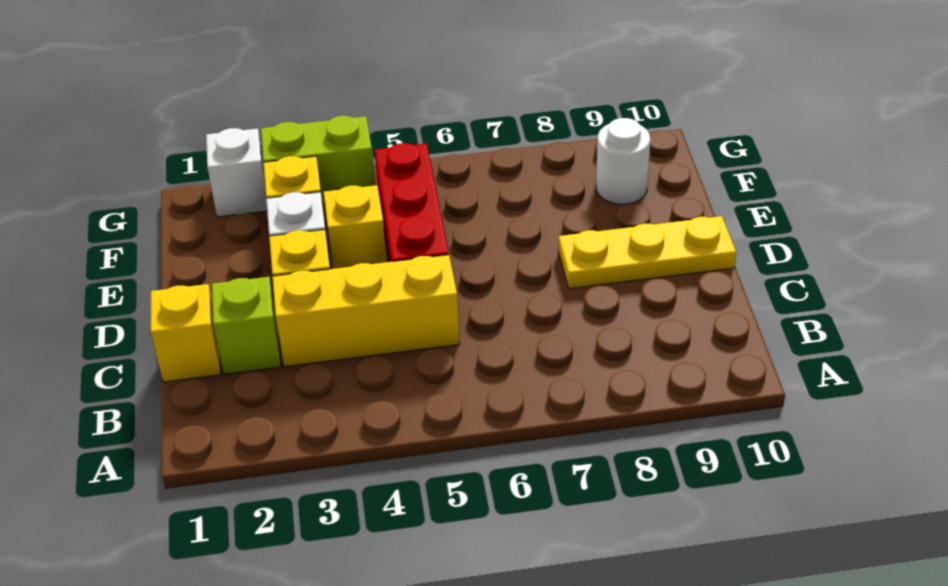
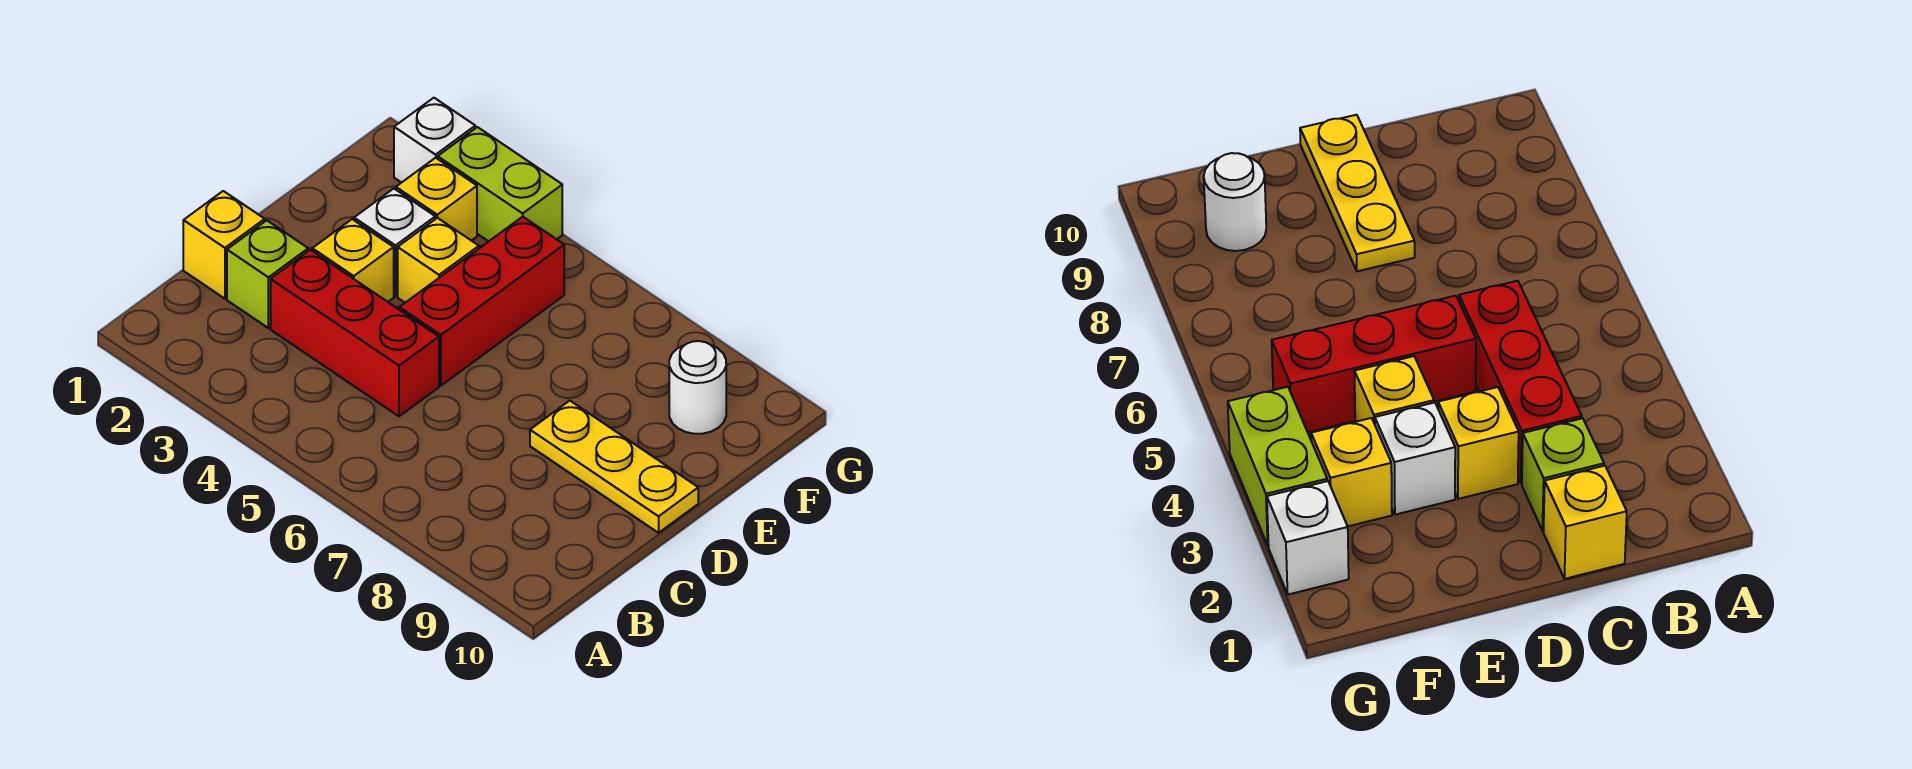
yellow brick C3:C5 level 1 -> red brick C3:C5 level 1

